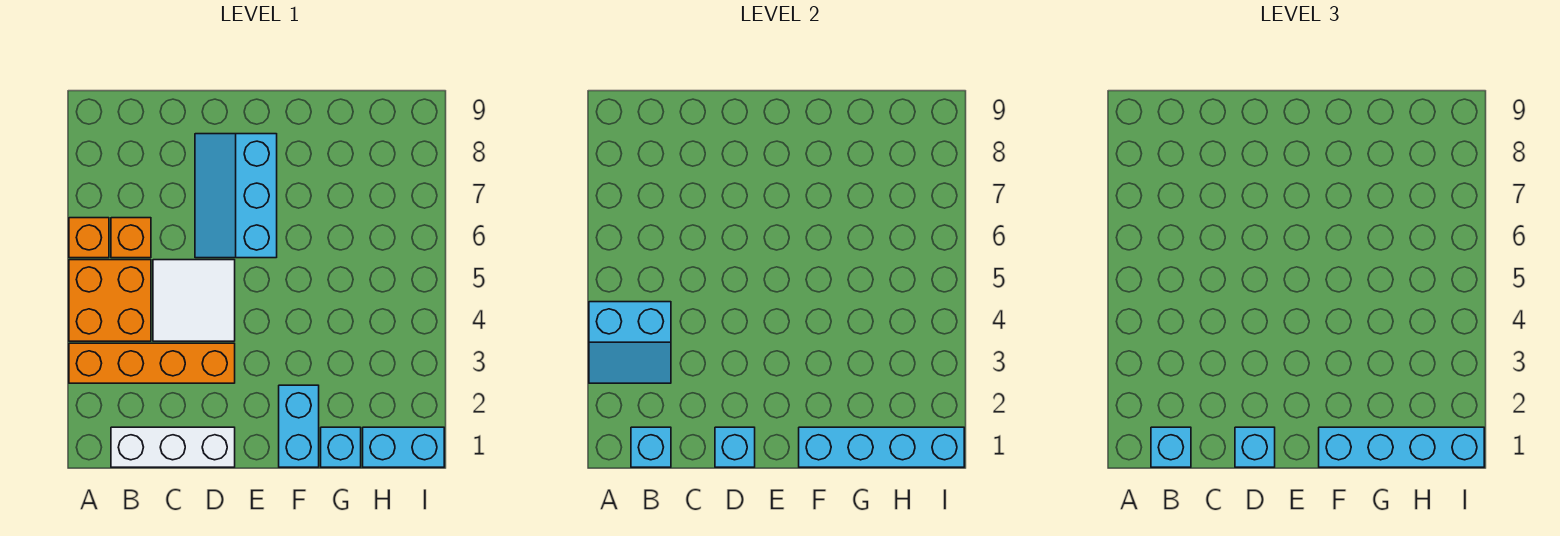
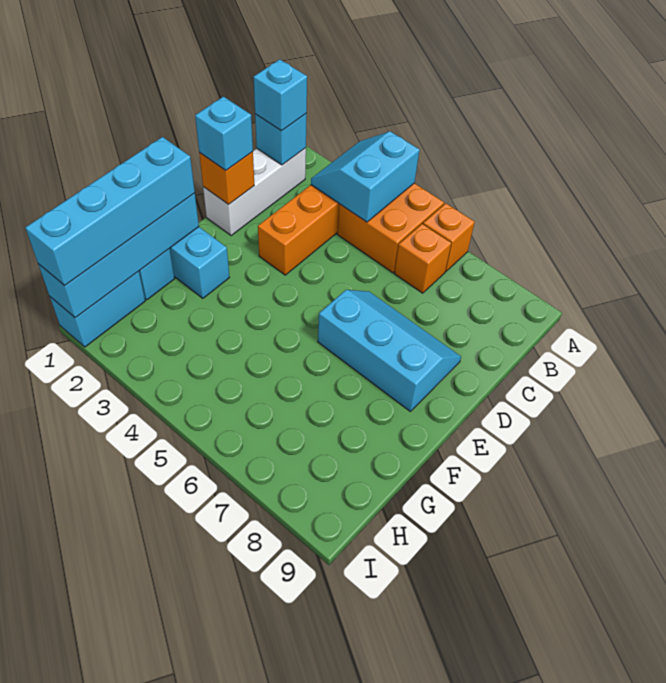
white tile C4:D5 level 1 -> none
cyan brick D1 level 2 -> orange brick D1 level 2

